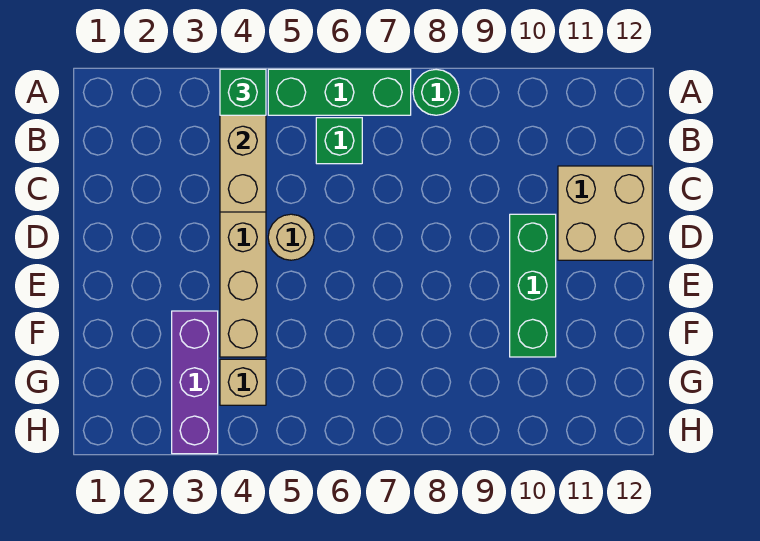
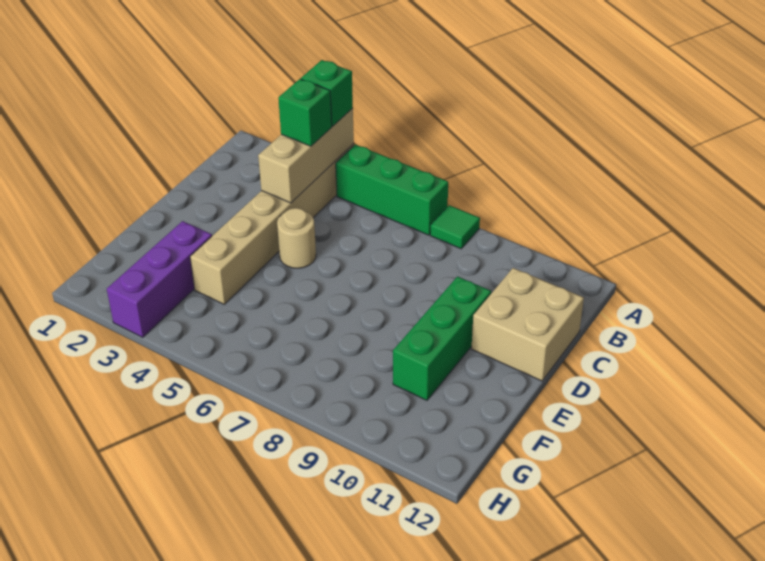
green round brick A8 level 1 -> green tile A8 level 1
green brick B6 level 1 -> green brick B4 level 3
tan brick G4 level 1 -> none

